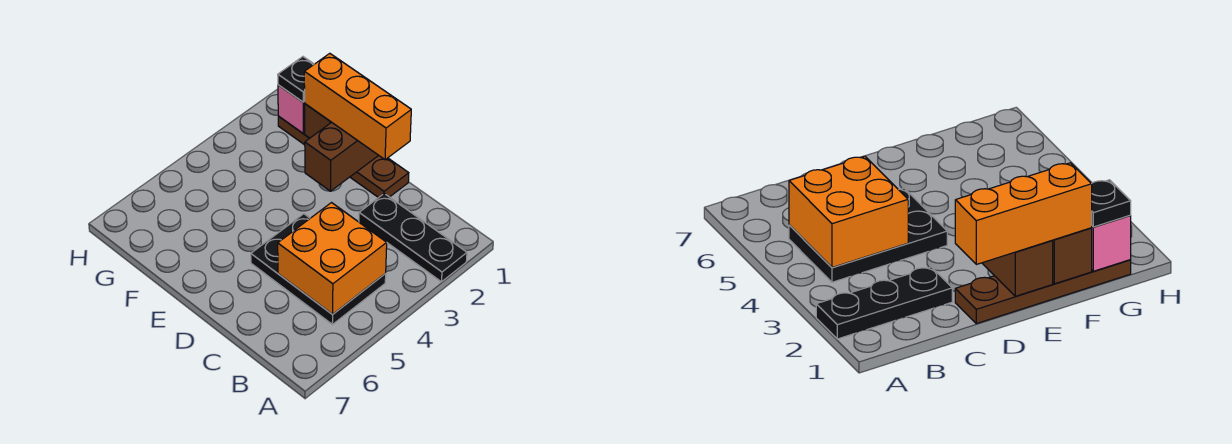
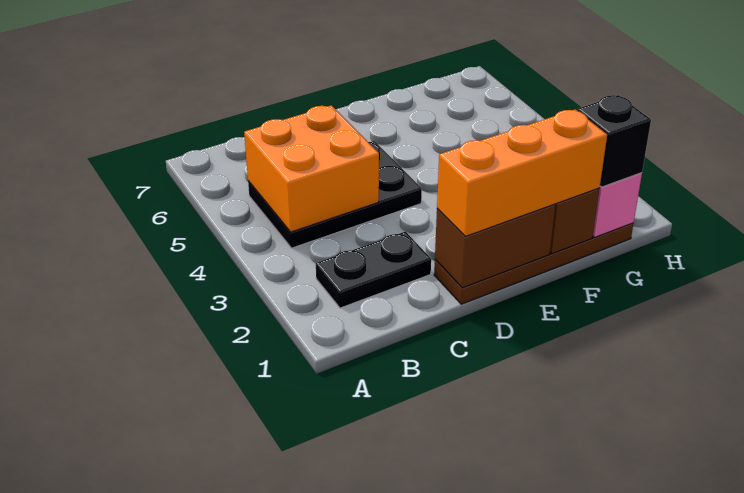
black plate A2:C2 level 1 -> black plate B2:C2 level 1
brown brick E1:E2 level 2 -> brown brick D1:E1 level 2
black plate G1 level 3 -> black brick G1 level 3

